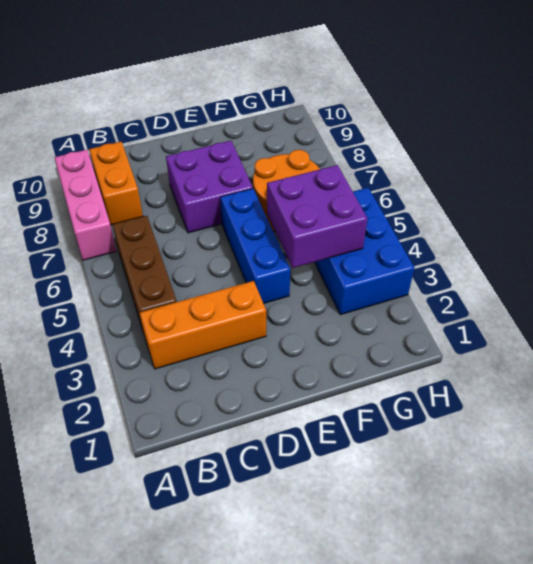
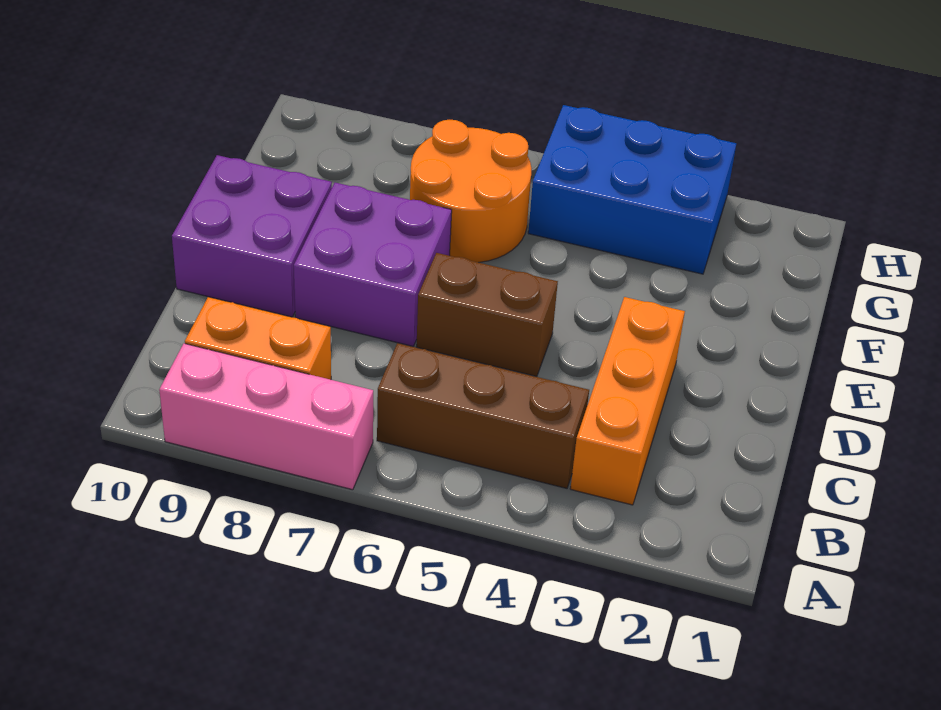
none -> brown brick D5:D6 level 1
blue brick E4:E6 level 1 -> none
purple brick F4:G5 level 2 -> purple brick D9:E10 level 1

